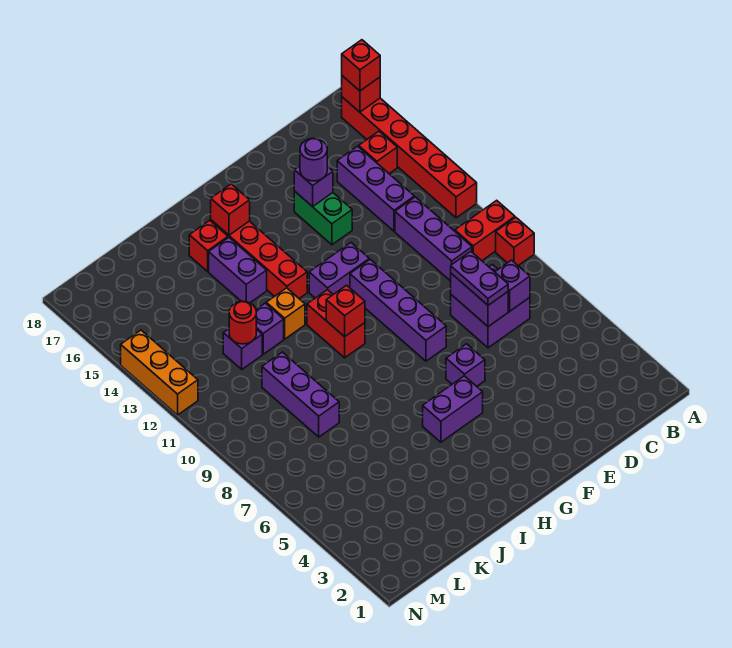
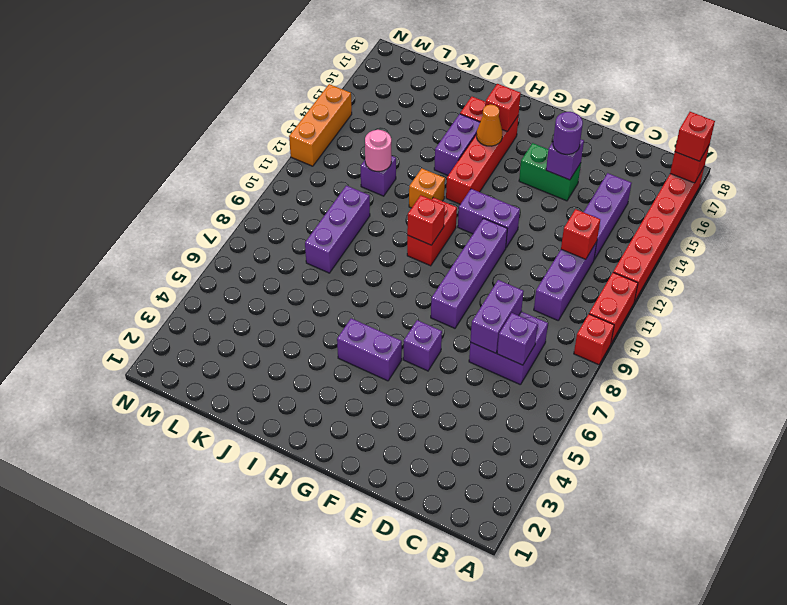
red brick A10:B10 level 1 -> red brick A10:A11 level 1
red brick B15 level 1 -> red brick C12 level 2
purple plate D7:D8 level 3 -> none
green brick E14:E15 level 1 -> green brick E15:F15 level 1
none -> orange cone H15 level 2
purple brick J12 level 1 -> none
red round brick K12 level 2 -> pink round brick K12 level 2

